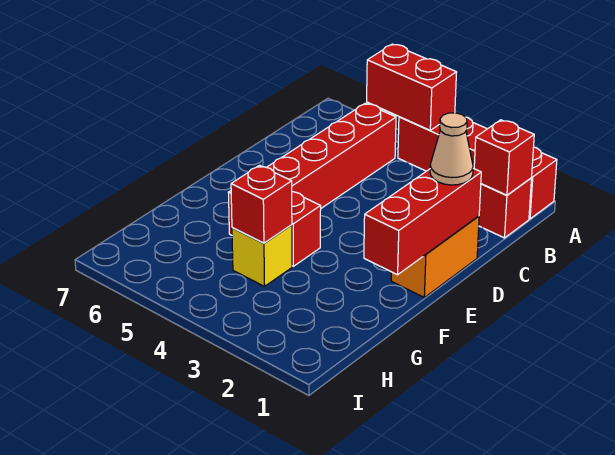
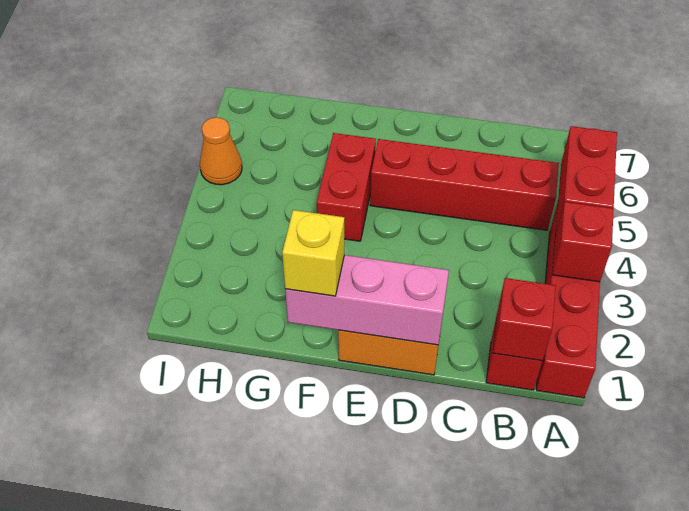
red brick D1:F1 level 2 -> pink brick D1:F1 level 2
tan cone D1 level 3 -> none
yellow brick G4 level 1 -> yellow brick F1 level 3
red brick G4 level 2 -> red brick A3 level 2
none -> orange cone I5 level 1

